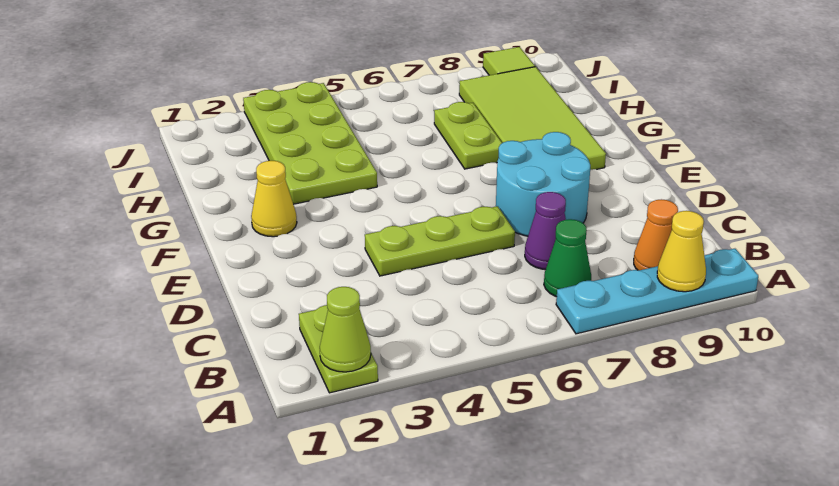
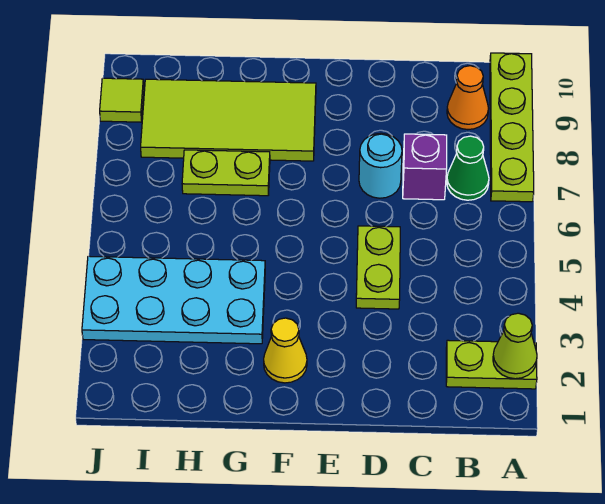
cyan plate A7:A10 level 1 -> lime plate A7:A10 level 1
yellow cone A9 level 2 -> none
purple cone C7 level 1 -> purple brick C7 level 1
lime plate D4:D6 level 1 -> lime plate D4:D5 level 1
cyan round brick D7:E8 level 1 -> cyan round brick D7 level 1
lime plate G3:J4 level 1 -> cyan plate G3:J4 level 1

